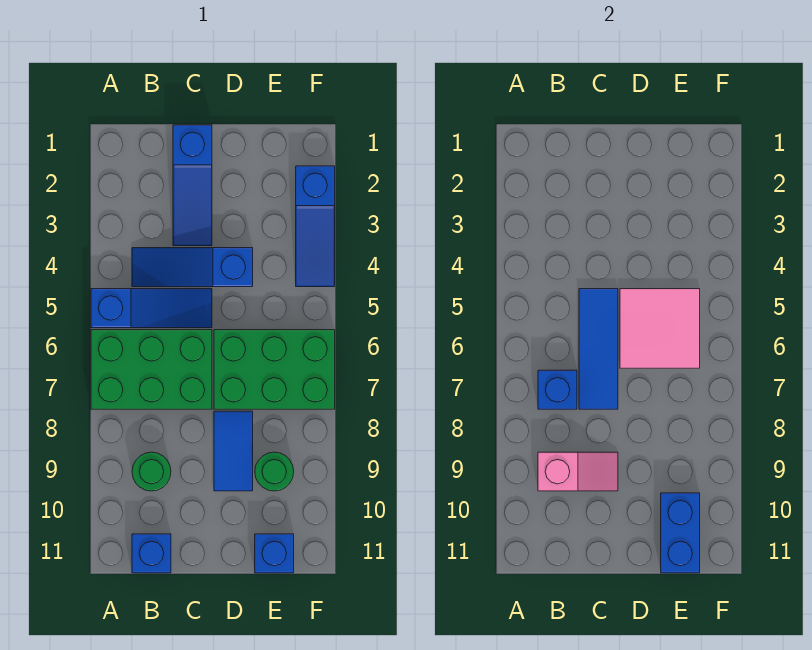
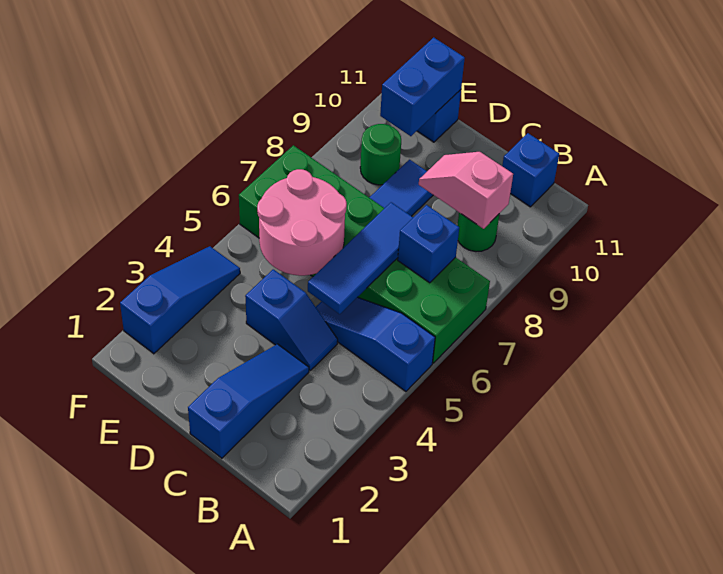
blue slope B4:D4 level 1 top D -> blue slope C4:D4 level 1 top D
pink tile D5:E6 level 2 -> pink round brick D5:E6 level 2

